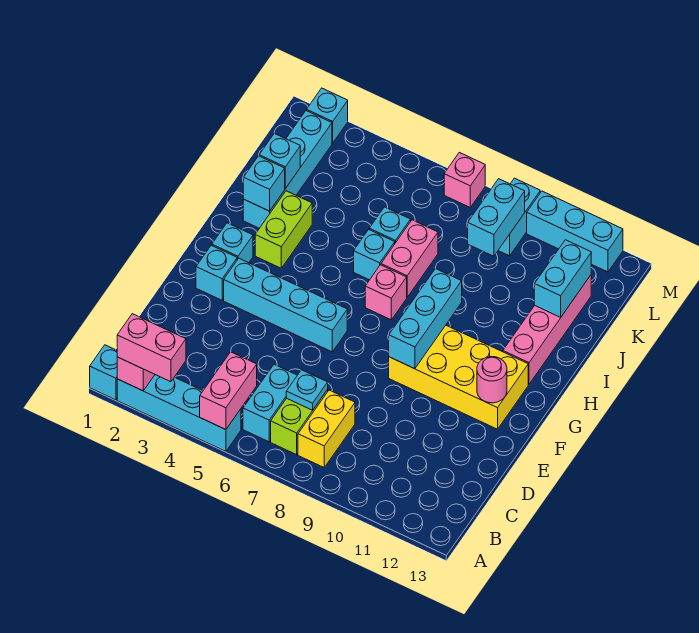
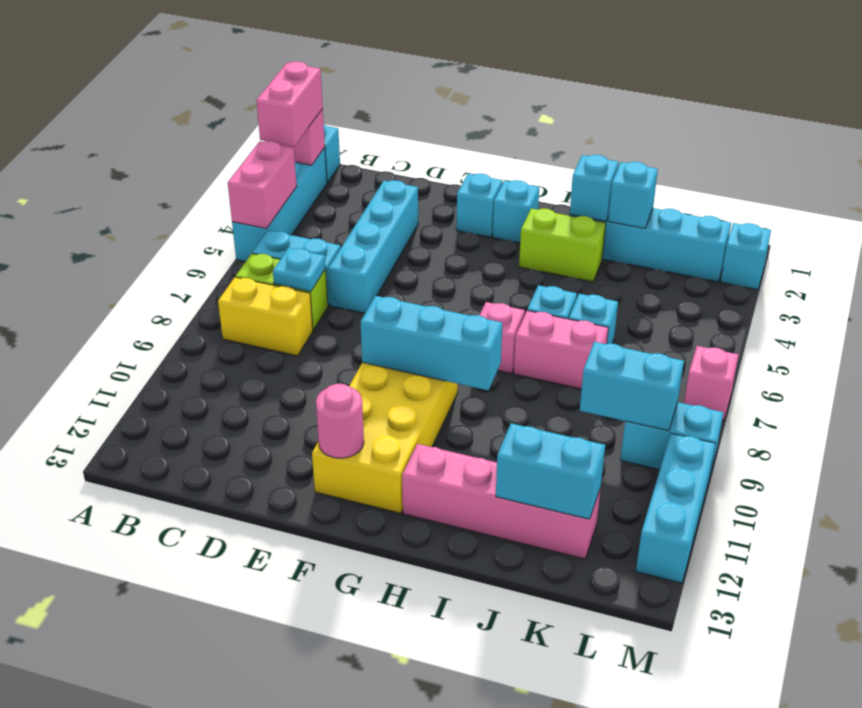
pink brick A5:B5 level 2 -> pink brick A4:A5 level 2
cyan brick F3:F6 level 1 -> cyan brick D3:D6 level 1

